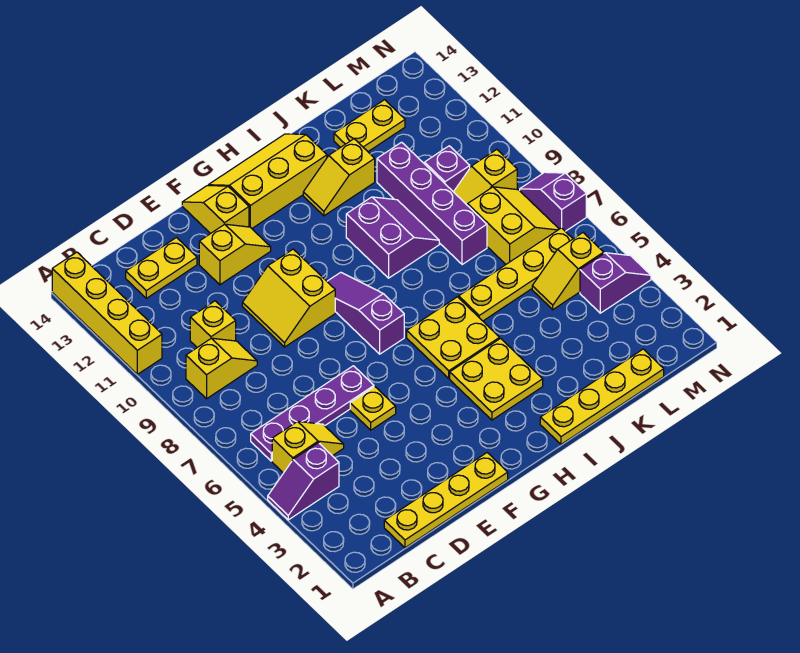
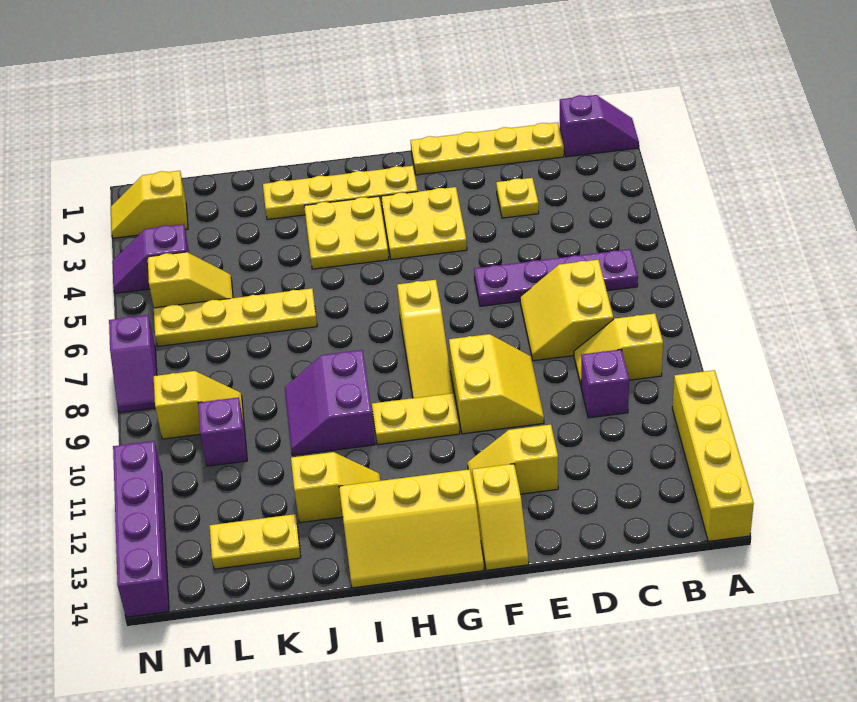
purple slope A4:B4 level 1 top B -> purple slope A1:B1 level 1 top B
yellow slope B5:C5 level 1 top B -> yellow slope M2:N2 level 1 top M
yellow brick C10 level 1 -> purple brick C10 level 1
yellow plate C13:D13 level 1 -> yellow plate G10:H10 level 1
yellow plate E5 level 1 -> yellow plate D3 level 1
purple slope G7:G9 level 1 top 7 -> yellow slope G7:G9 level 1 top 7
yellow plate H5:I6 level 1 -> yellow plate F3:G4 level 1
yellow plate I1:L1 level 1 -> yellow plate G2:J2 level 1
purple brick K8:K11 level 1 -> purple brick N11:N14 level 1
yellow slope L7:M8 level 1 top L -> yellow slope C7:D8 level 1 top C

